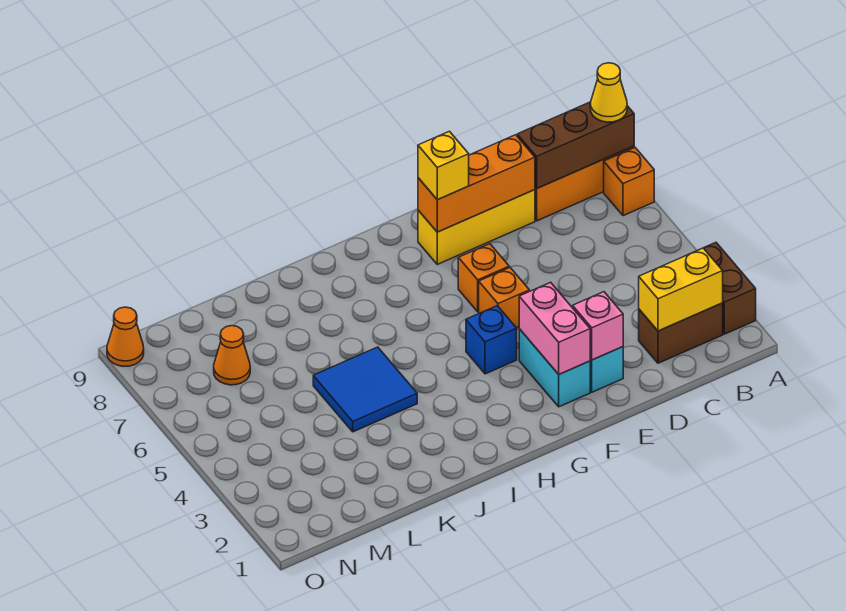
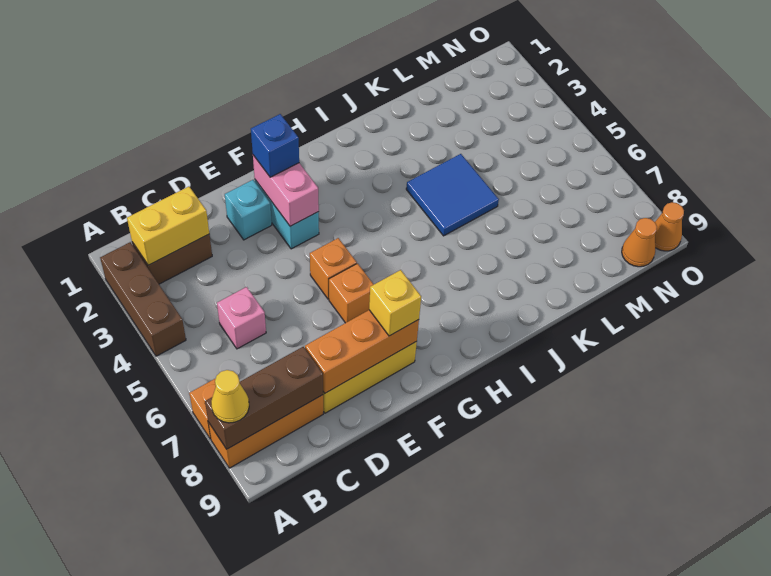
brown brick A2:A3 level 1 -> brown brick A2:A4 level 1
pink brick E2 level 2 -> pink brick C5 level 1
blue brick G4 level 1 -> blue brick F2 level 3
orange cone M7 level 1 -> orange cone N9 level 1

